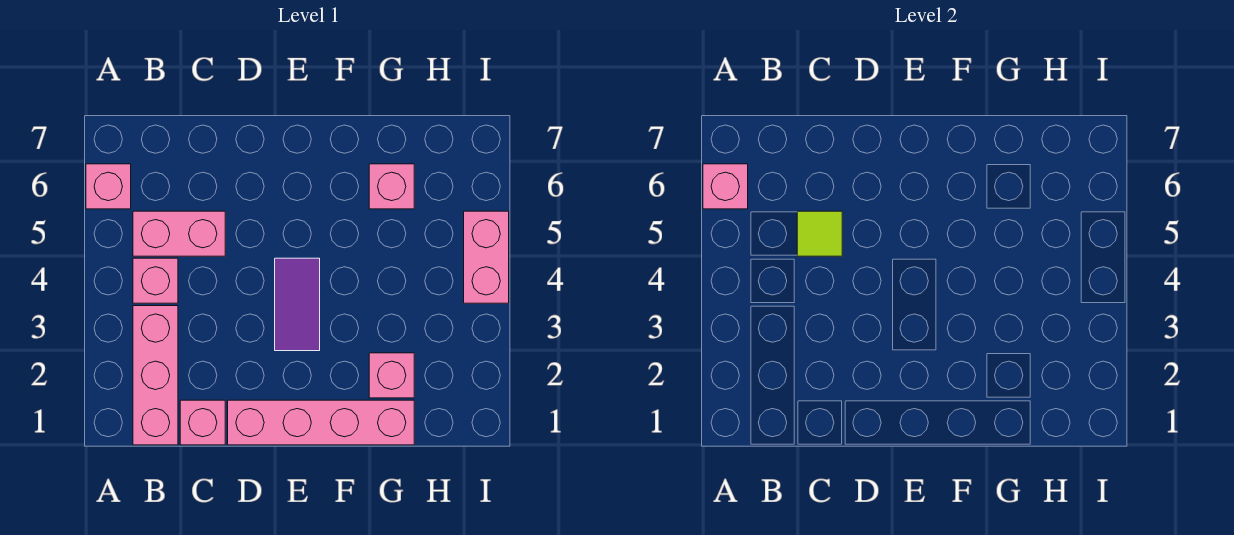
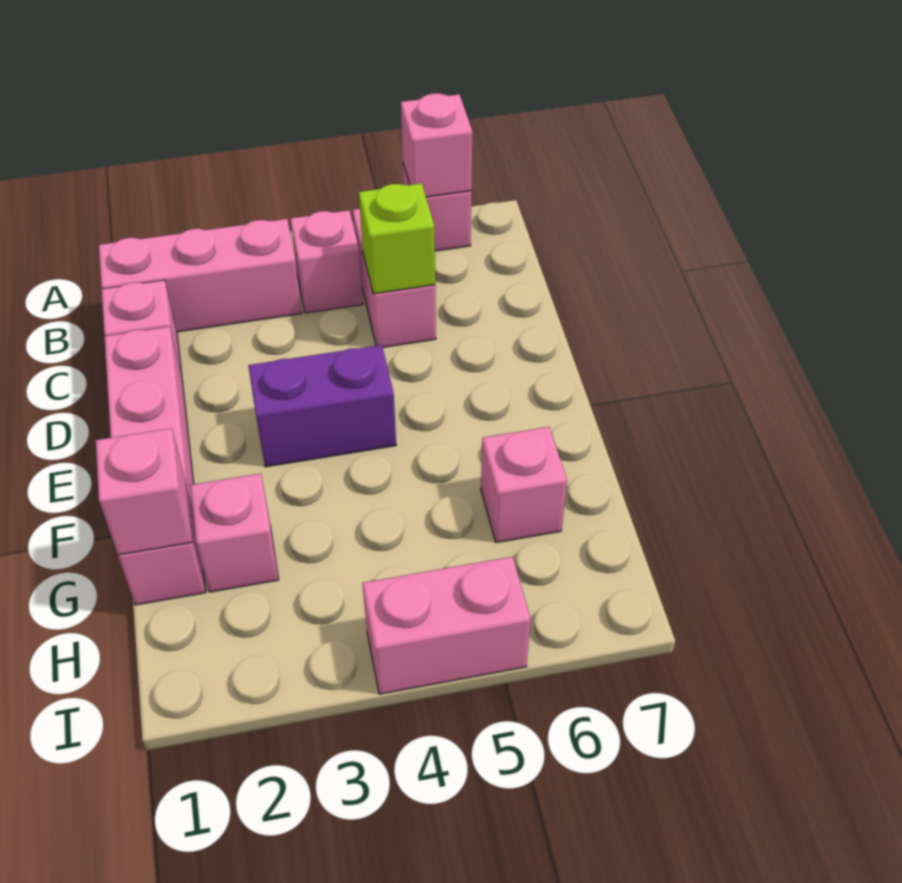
lime tile C5 level 2 -> lime brick C5 level 2
purple tile E3:E4 level 1 -> purple brick E3:E4 level 1
none -> pink brick G1 level 2

